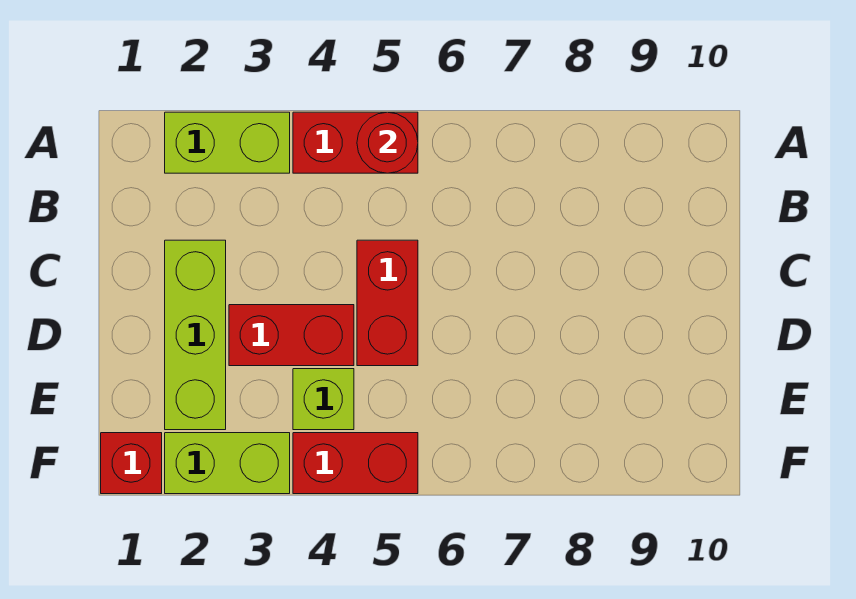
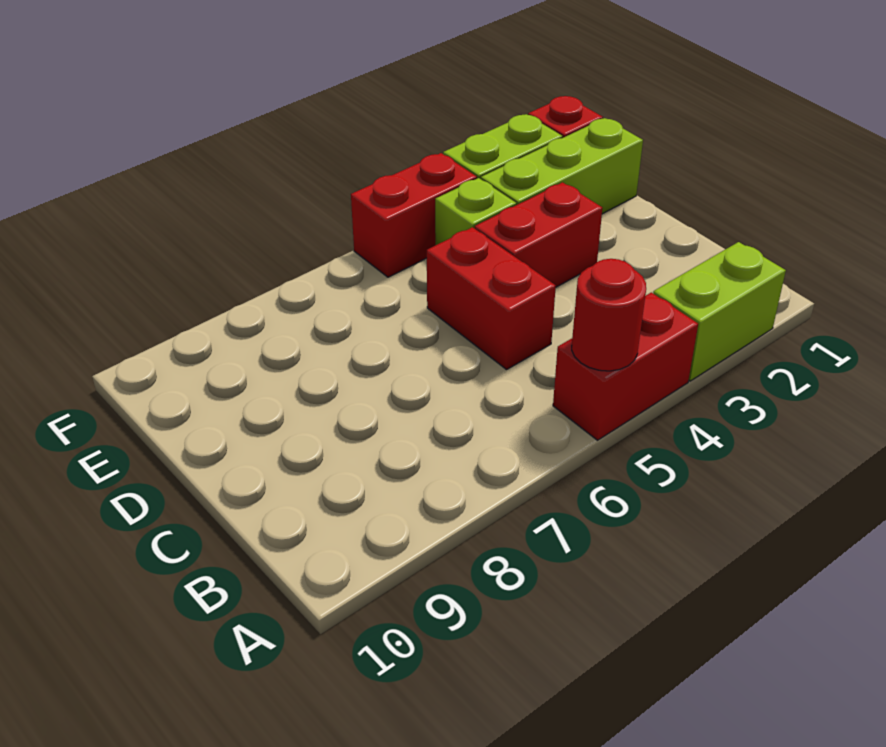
lime brick C2:E2 level 1 -> lime brick E1:E3 level 1

